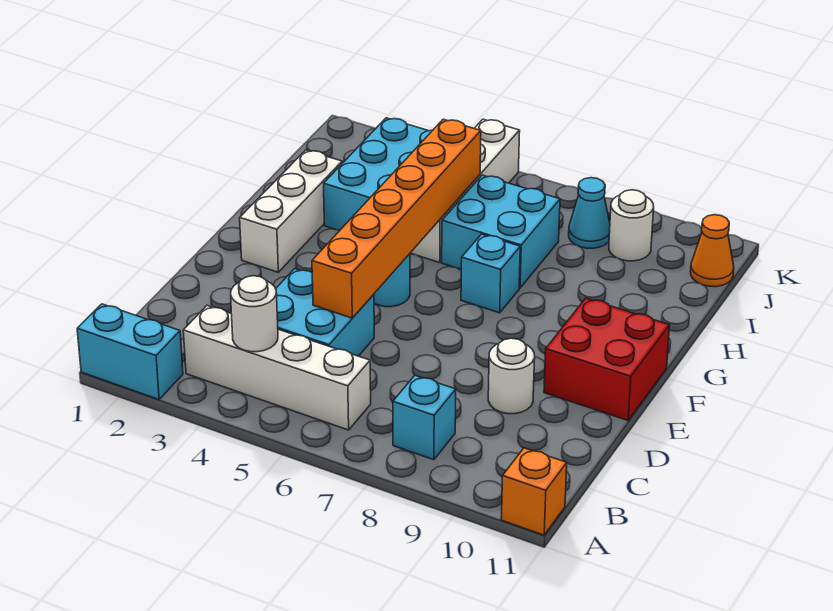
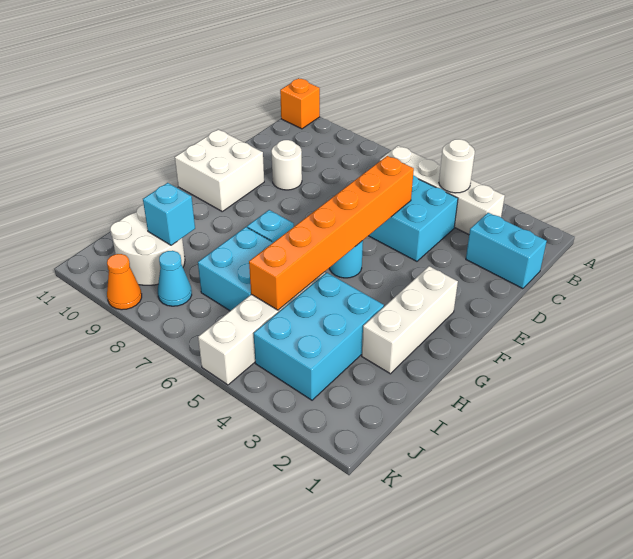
cyan brick A1:A2 level 1 -> cyan brick C1:C2 level 1
cyan brick B8 level 1 -> cyan brick I9 level 2
red brick E10:F11 level 1 -> white brick E10:F11 level 1
white round brick J9 level 1 -> white round brick I9:J10 level 1
orange cone J11 level 1 -> orange cone K9 level 1

